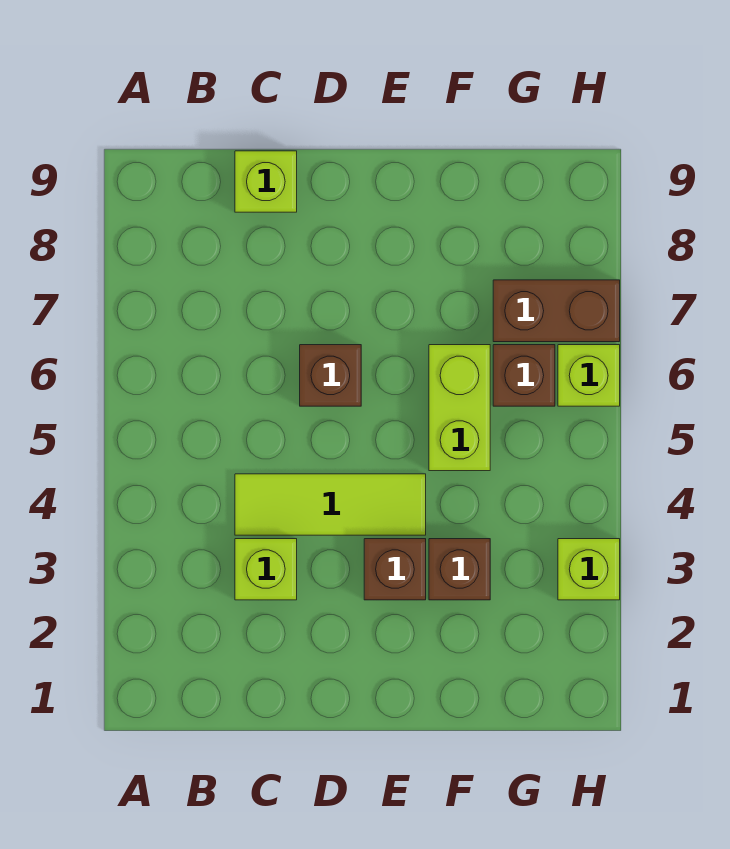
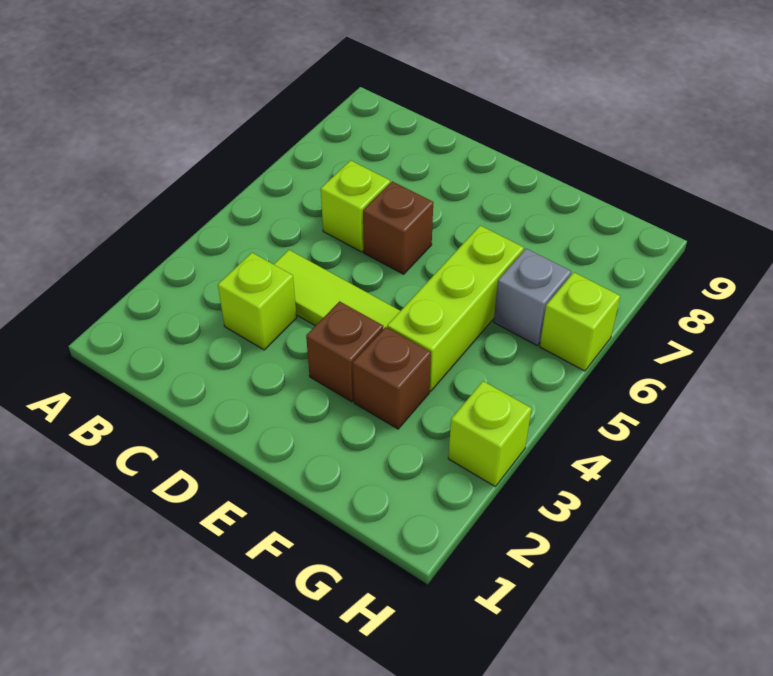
lime brick C9 level 1 -> lime brick C6 level 1
lime brick F5:F6 level 1 -> lime brick F4:F6 level 1
brown brick G6 level 1 -> grey brick G6 level 1
brown brick G7:H7 level 1 -> none

